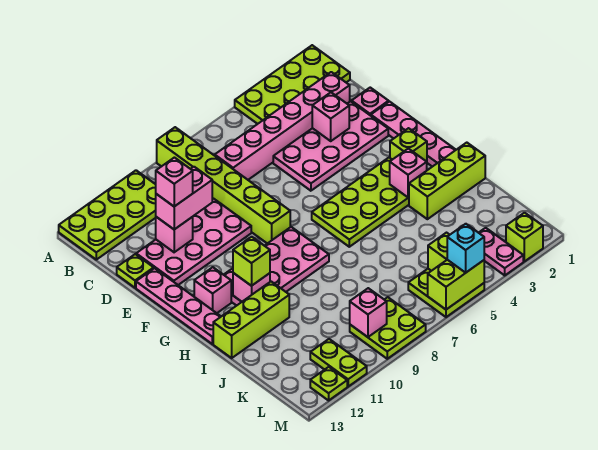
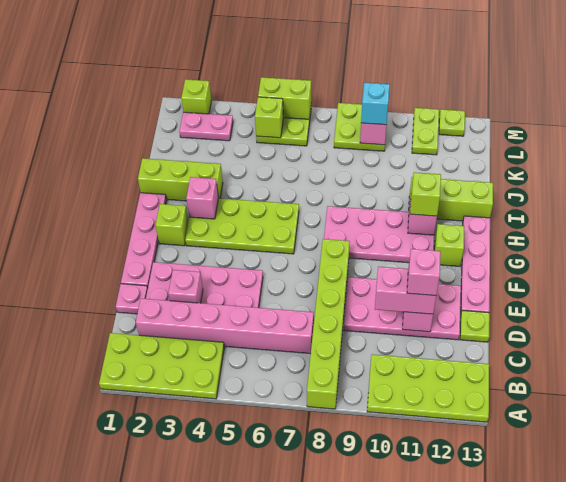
pink brick G12 level 1 -> lime brick G12 level 1
pink plate L3:M3 level 1 -> pink plate L2:L3 level 1
cyan brick M5 level 3 -> cyan brick L9 level 3

